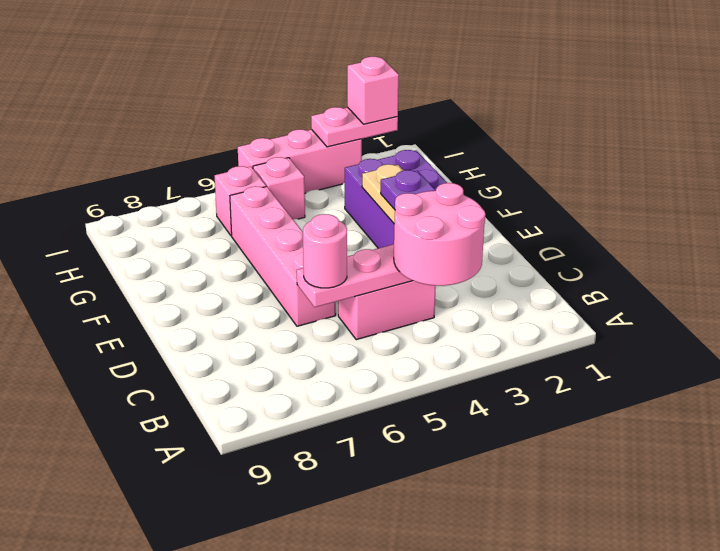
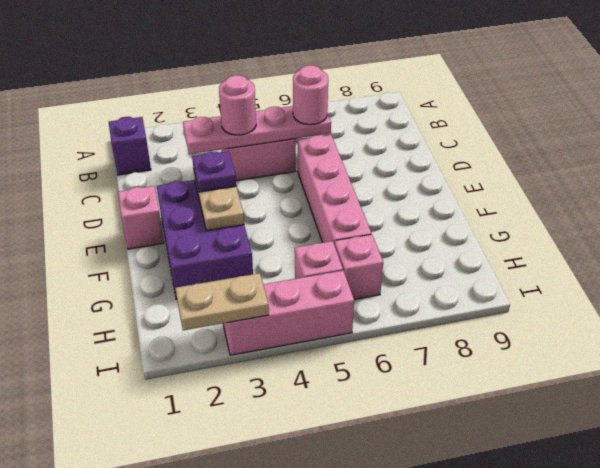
none -> purple brick B1 level 1
pink round brick B3:C4 level 3 -> pink round brick C4 level 3
pink plate I2:I3 level 2 -> tan plate I2:I3 level 2
pink brick I2 level 3 -> pink brick E1 level 1

